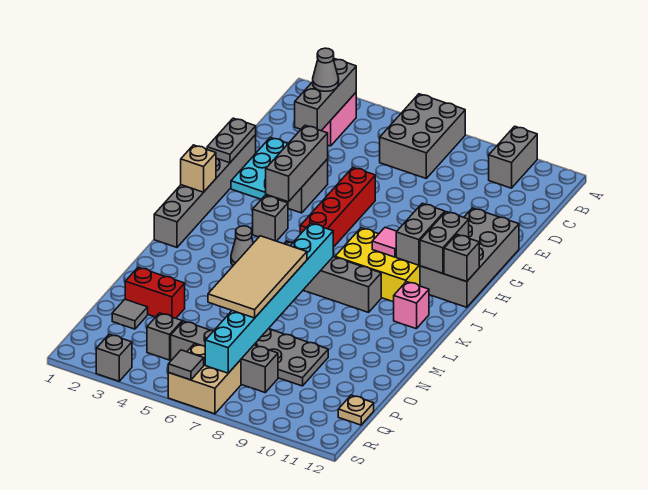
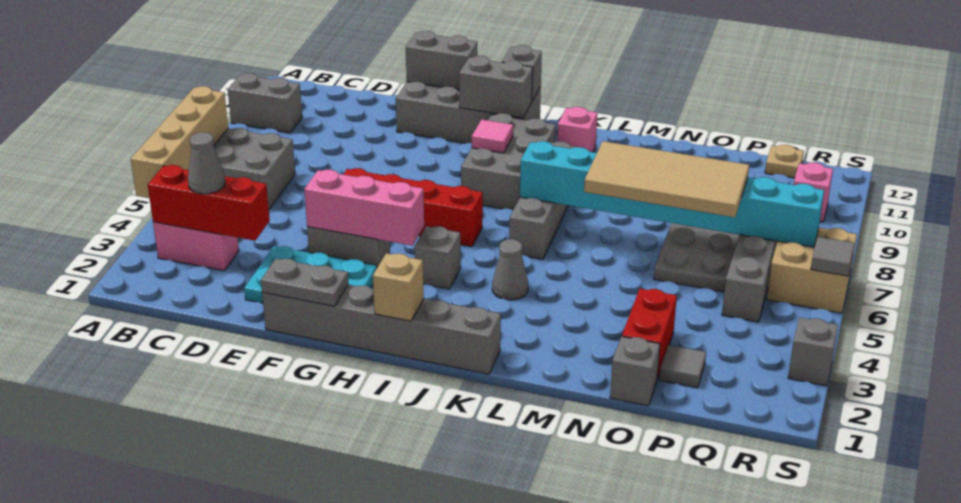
none -> tan brick A4:A7 level 2
grey brick B3:D3 level 2 -> red brick B3:D3 level 2
grey brick F4:H4 level 2 -> pink brick F4:H4 level 2
grey brick H10:I10 level 2 -> grey brick F12:G12 level 2
yellow brick I8:J10 level 1 -> grey brick I8:J10 level 1
grey brick Q4 level 1 -> grey brick O1 level 1
none -> pink brick R10 level 1

